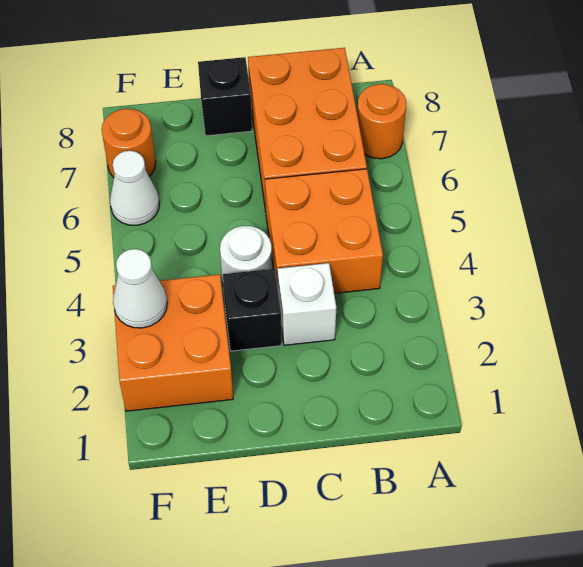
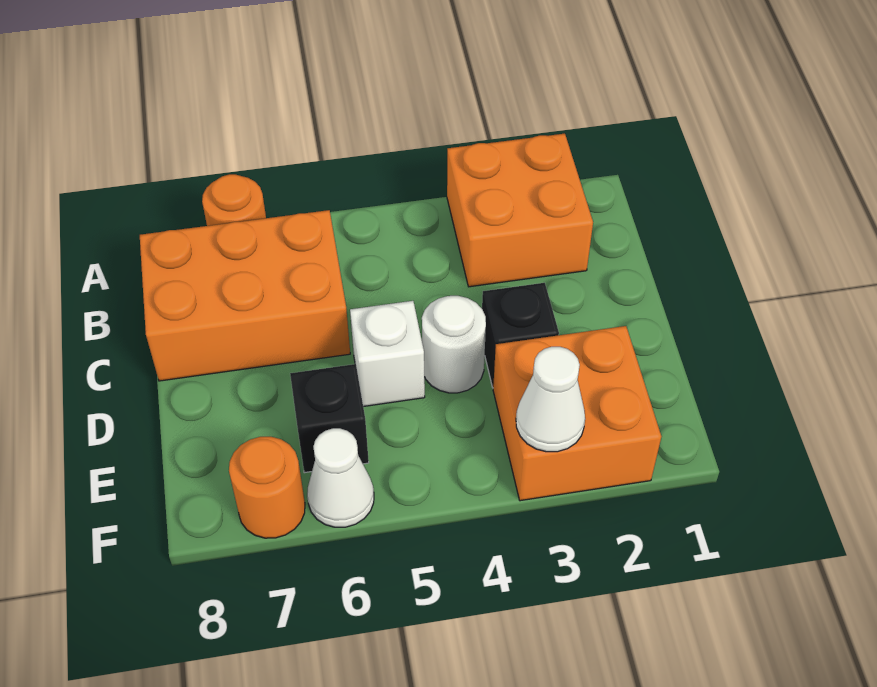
orange brick B4:C5 level 1 -> orange brick A2:B3 level 1
white brick C3 level 1 -> white brick D5 level 1
black brick D8 level 1 -> black brick E6 level 1

